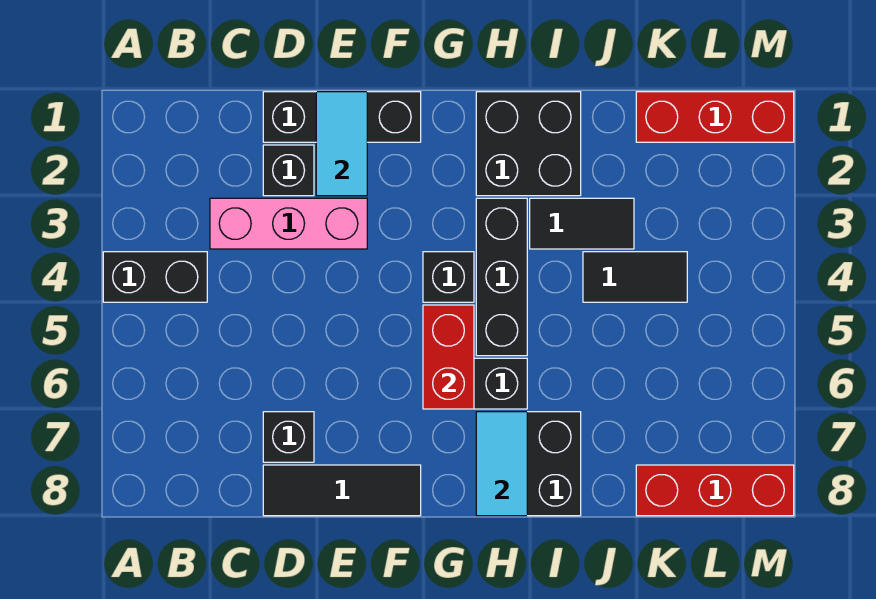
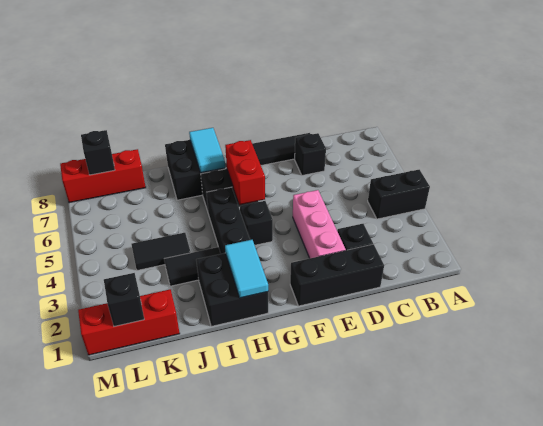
pink brick C3:E3 level 1 -> pink brick E2:E4 level 1
cyan tile E1:E2 level 2 -> cyan tile H1:H2 level 2
none -> black brick L1 level 2
none -> black brick L8 level 2

